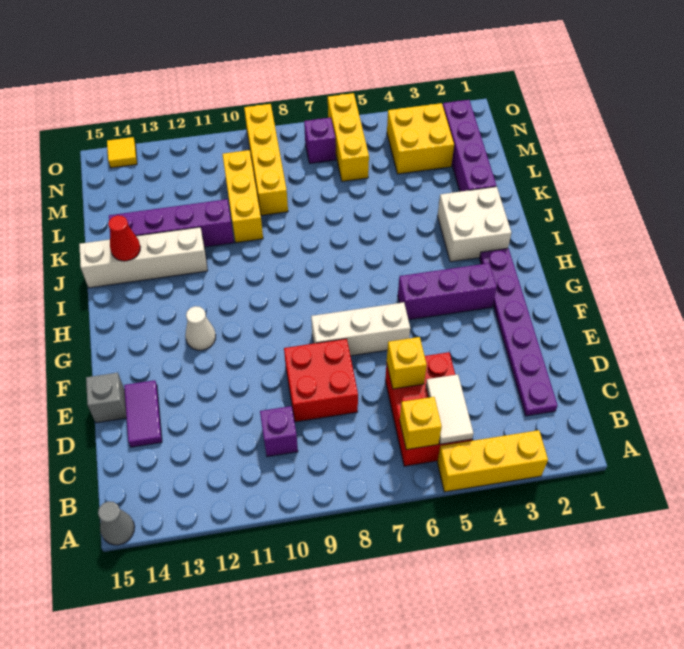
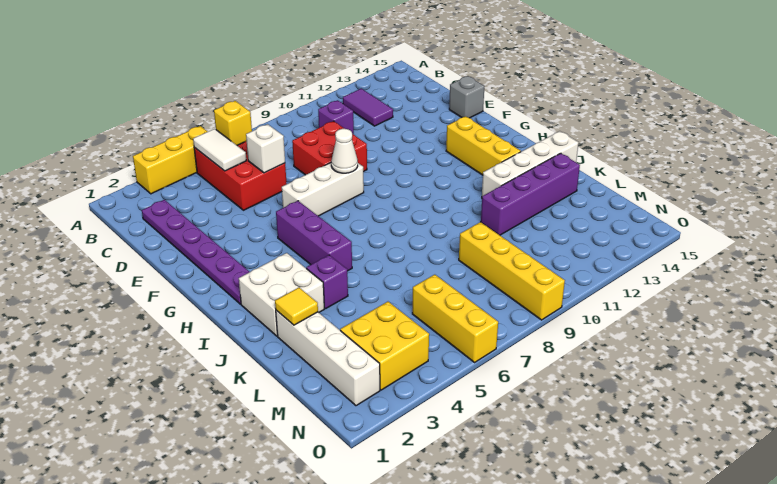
grey cone A15 level 1 -> none
yellow brick D6 level 2 -> white brick D6 level 2
purple tile D14:E14 level 1 -> purple tile B12:C12 level 1
purple brick G3:G5 level 1 -> purple brick G5:I5 level 1
white cone G12 level 1 -> white cone F8 level 2
red cone J14 level 2 -> none
purple brick K2:N2 level 1 -> white brick K2:N2 level 1
yellow brick K10:M10 level 1 -> yellow brick G13:I13 level 1
purple brick N7 level 1 -> purple brick J4 level 1
yellow tile O14 level 1 -> yellow tile K2 level 2

